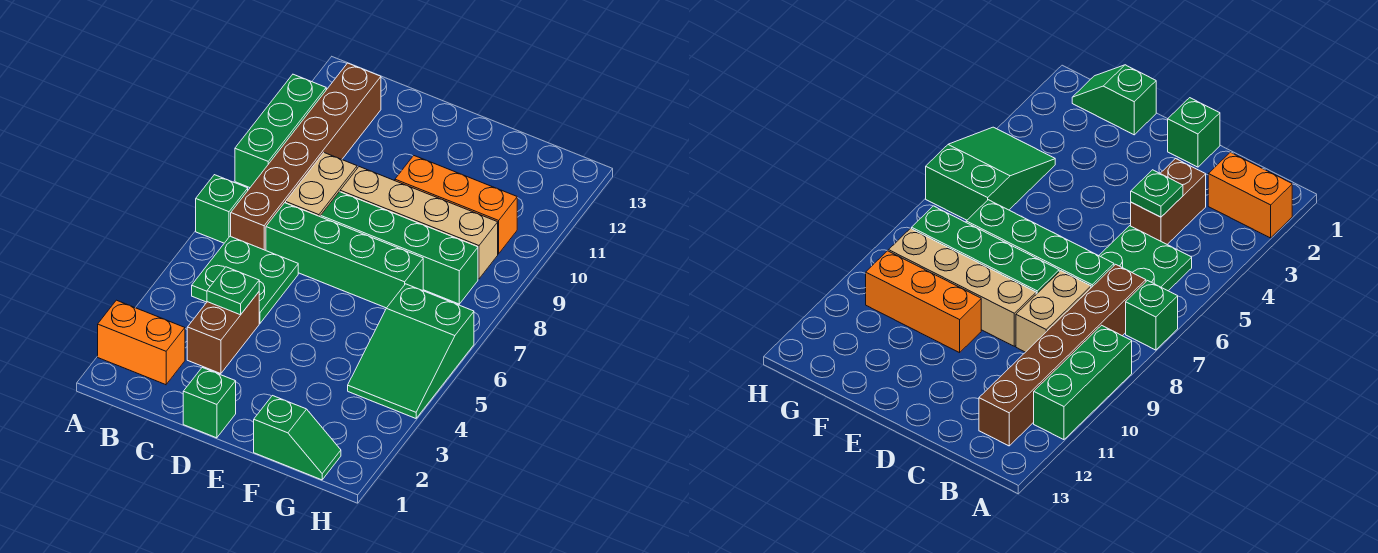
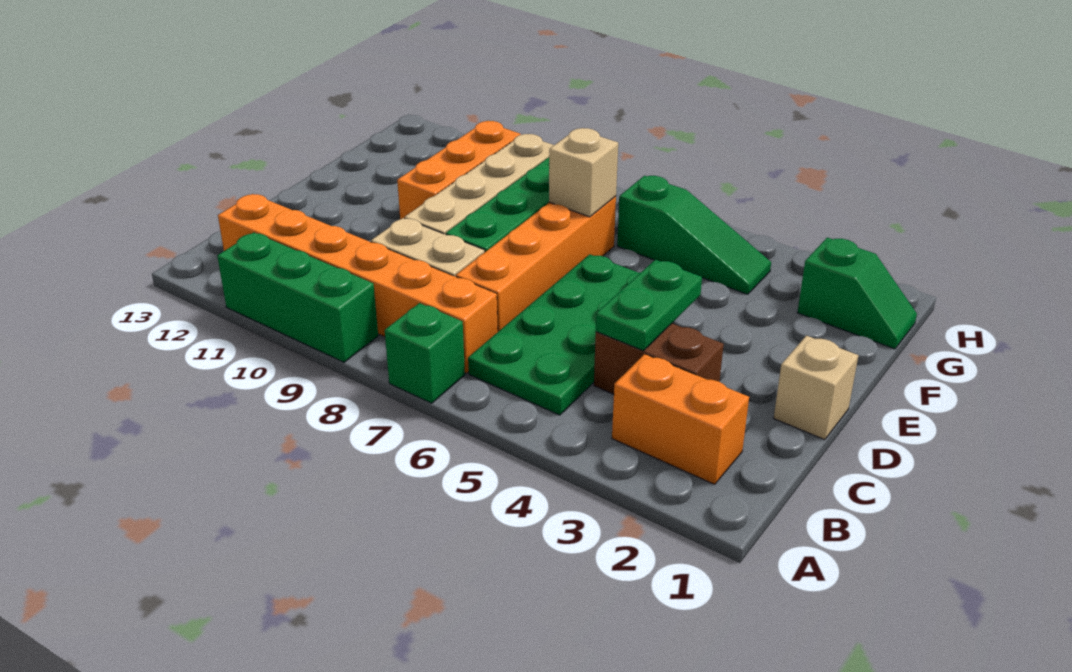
orange brick A2:B2 level 1 -> orange brick B2:B3 level 1
green plate B5:C6 level 1 -> green plate B5:E6 level 1
brown brick B7:B12 level 1 -> orange brick B7:B12 level 1
green plate C4 level 2 -> green plate C4:D4 level 2
green brick C7:F7 level 1 -> orange brick C7:F7 level 1
green brick D1 level 1 -> tan brick D1 level 1
green slope F1:G1 level 1 top F -> green slope G1:G2 level 1 top 2
none -> tan brick F7 level 2
green slope G4:H6 level 1 top 6 -> green slope G4:G6 level 1 top 6

